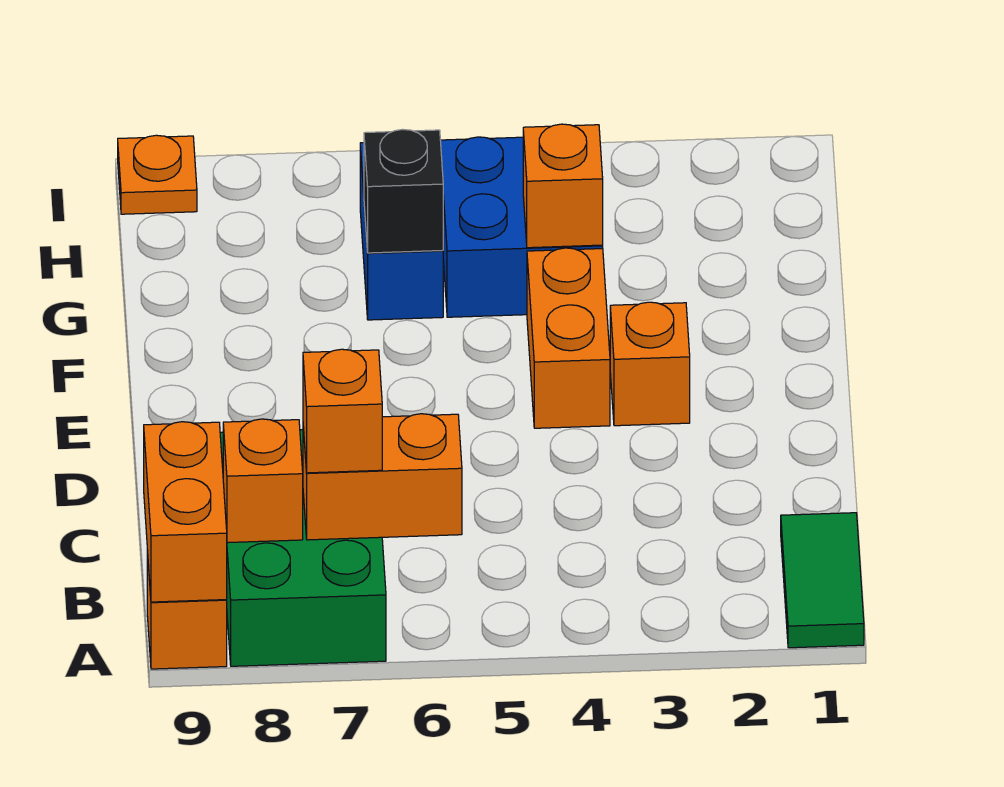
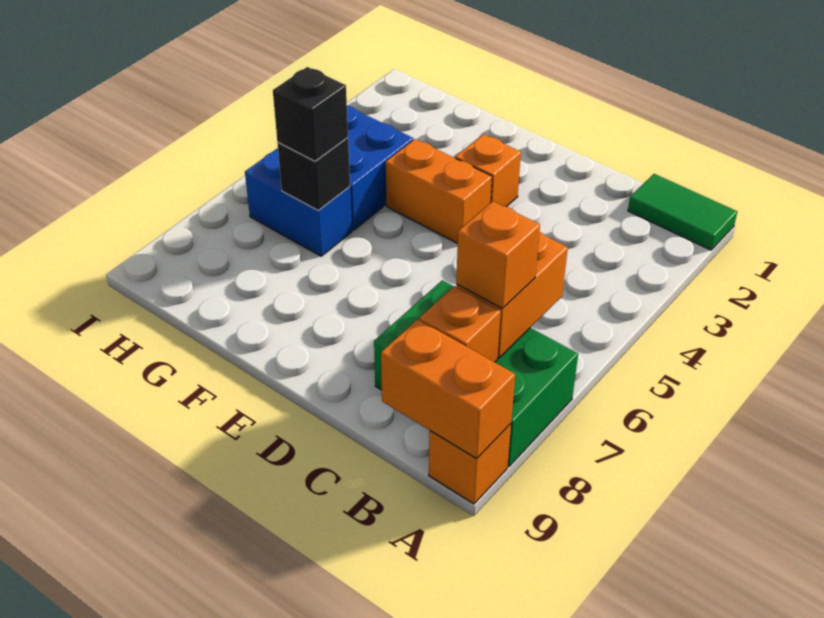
orange brick G4 level 2 -> none
none -> black brick G6 level 3
orange plate I9 level 1 -> none

